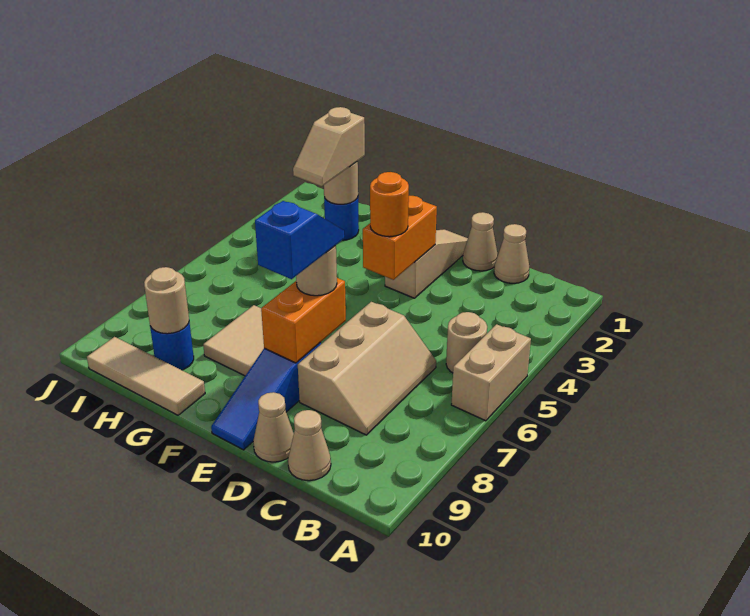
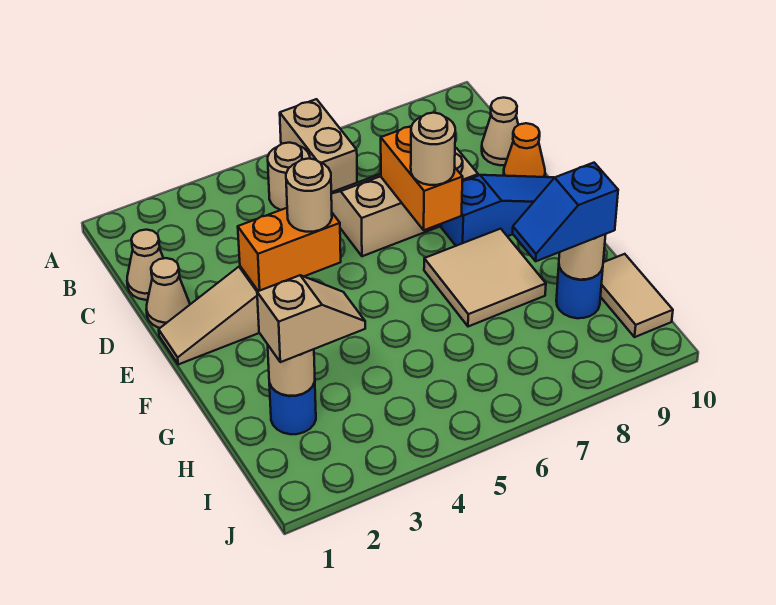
tan brick A5:A6 level 1 -> tan brick A6:B6 level 1
tan cone D10 level 1 -> orange cone D10 level 1
orange round brick E4 level 3 -> tan round brick E4 level 3
orange brick E7:E8 level 2 -> orange brick D7:E7 level 2
blue slope E7:E8 level 4 top 8 -> blue slope H8:H9 level 3 top 9
tan tile G10:I10 level 1 -> tan tile H10:I10 level 1

